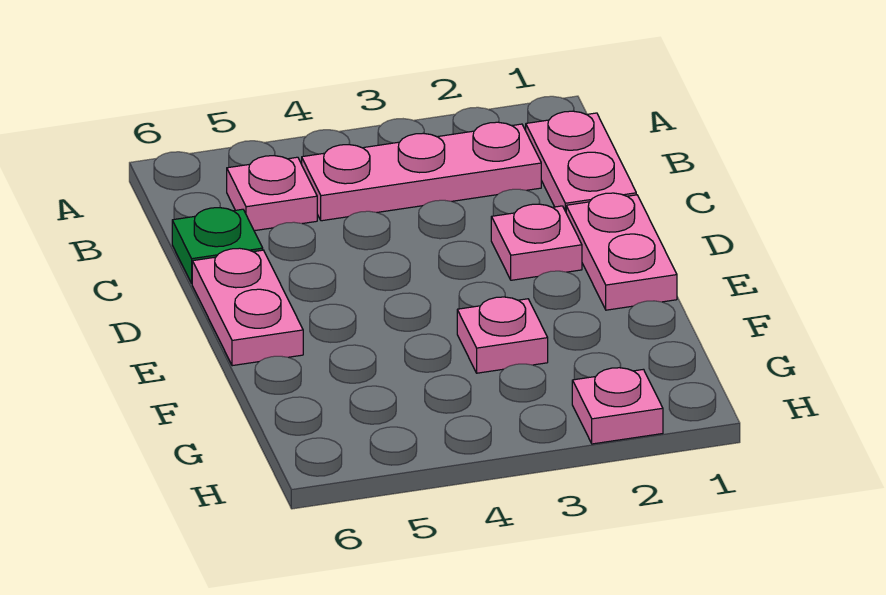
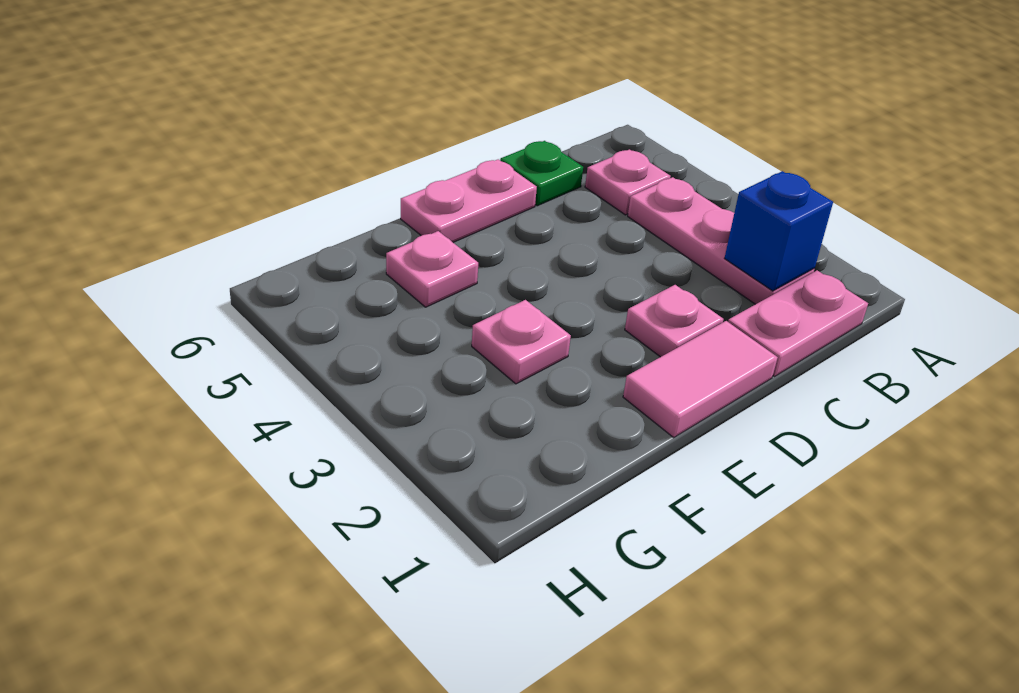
none -> blue brick B2 level 2
pink plate D1:E1 level 1 -> pink tile D1:E1 level 1
pink plate H2 level 1 -> pink plate F5 level 1

